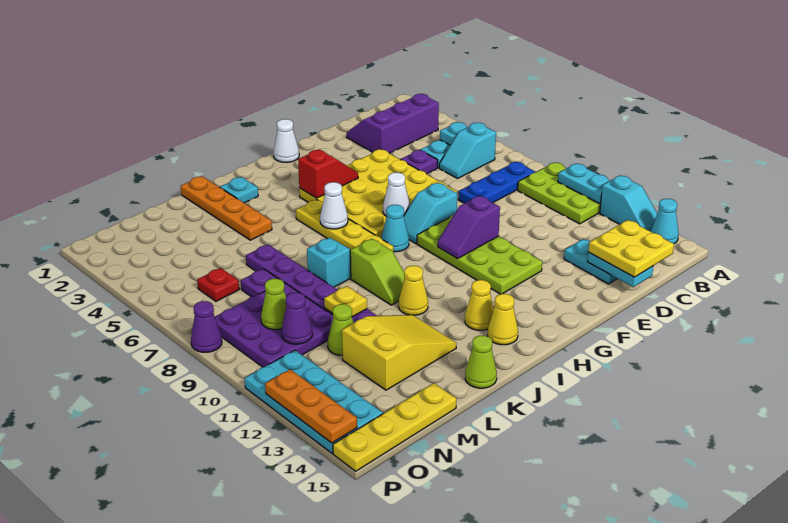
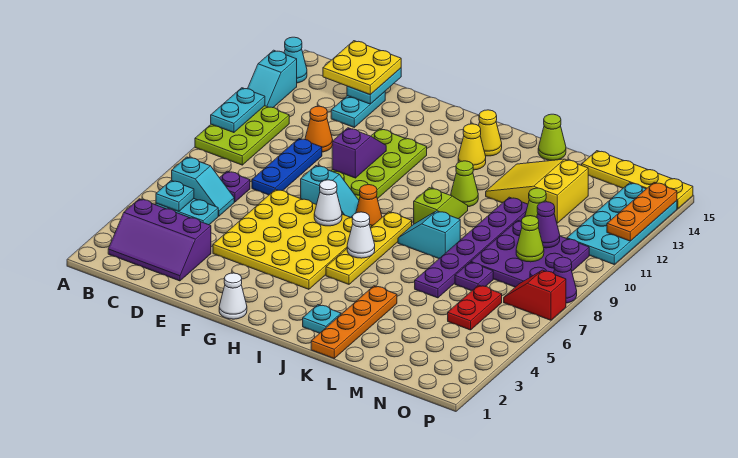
cyan slope A12:A13 level 1 top 12 -> cyan slope A12:A13 level 1 top 13
blue plate B8:D8 level 1 -> blue plate D8:D10 level 1
purple plate D5 level 1 -> purple plate C7 level 1
none -> orange cone D11 level 1
purple slope F10:G10 level 2 top F -> purple slope F10:F11 level 2 top 10
red slope G4:H4 level 2 top H -> red slope O7:P7 level 1 top P
cyan cone H8 level 1 -> orange cone H8 level 1
yellow cone J11 level 1 -> lime cone J11 level 1
yellow plate L10 level 2 -> none
red plate N6 level 1 -> red plate N5:N6 level 1

